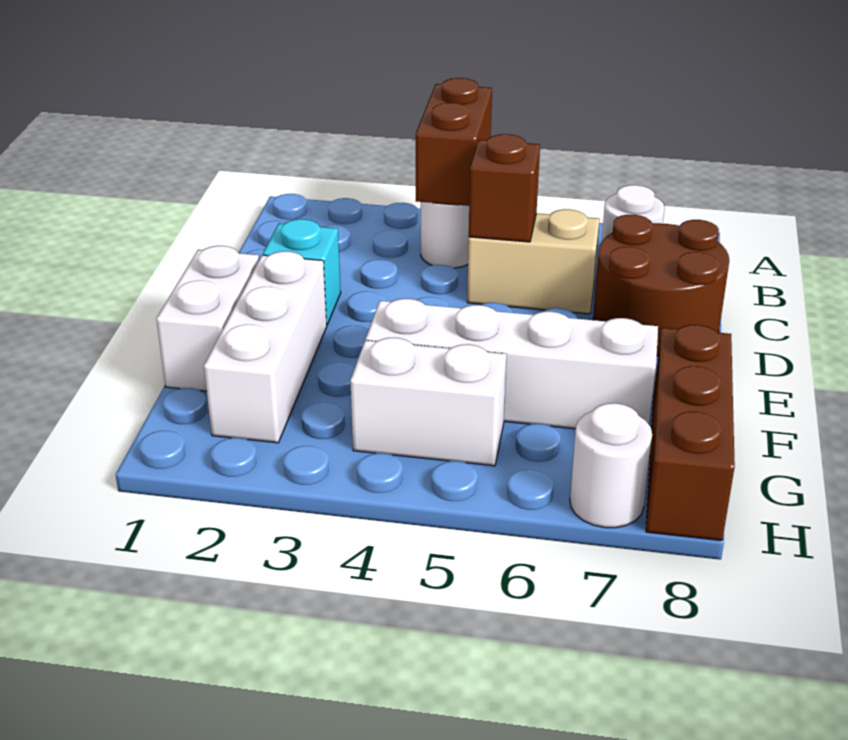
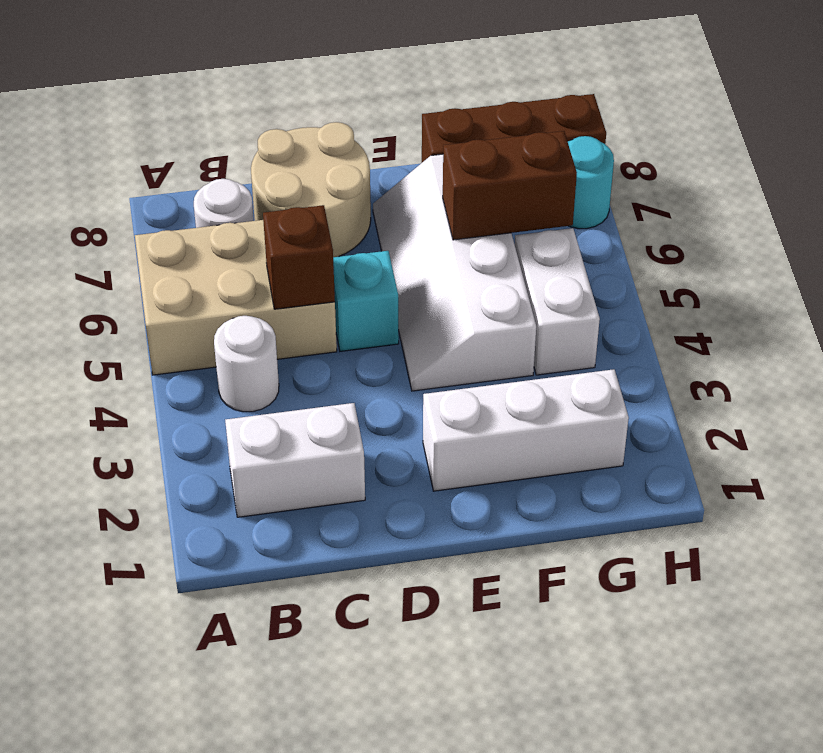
brown brick A4:B4 level 2 -> brown brick F6:G6 level 2
tan brick C5:C6 level 1 -> tan brick A5:C6 level 1
brown round brick C7:D8 level 1 -> tan round brick C7:D8 level 1
cyan brick D2 level 1 -> cyan brick D5 level 1
white brick E1:F1 level 1 -> white brick B2:C2 level 1
white round brick H7 level 1 -> cyan round brick H7 level 1

